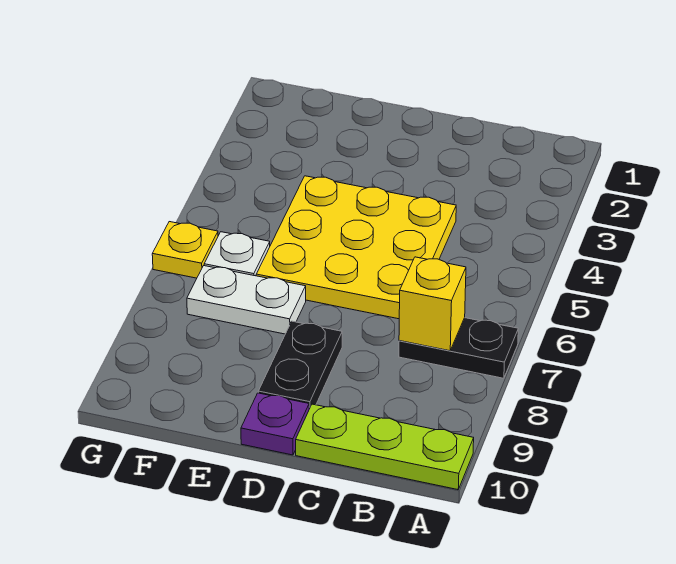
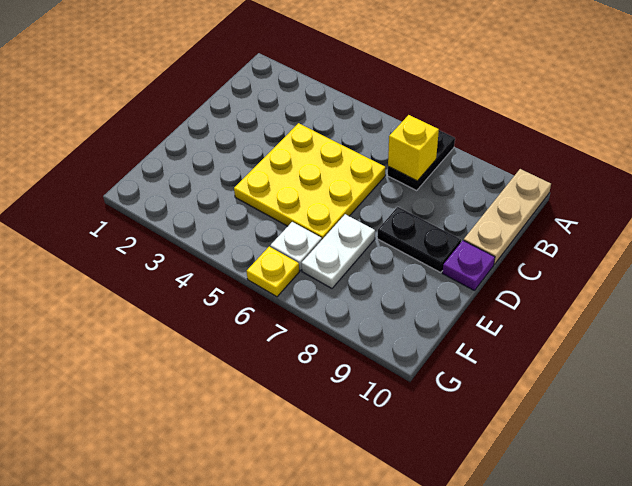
lime plate A10:C10 level 1 -> tan plate A10:C10 level 1

